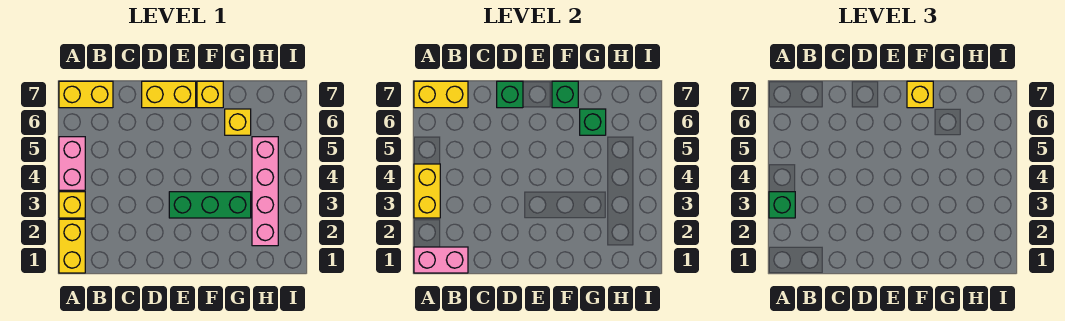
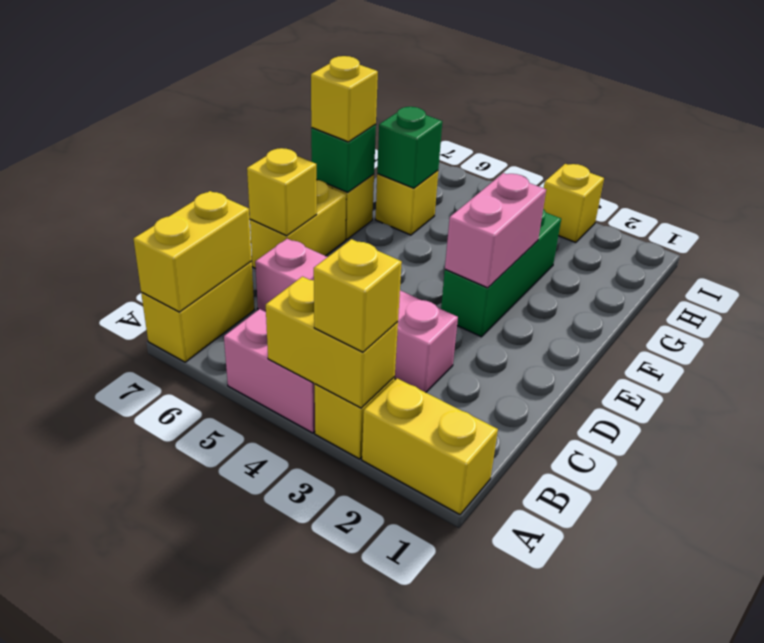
pink brick A1:B1 level 2 -> pink brick E3:F3 level 2
green brick A3 level 3 -> yellow brick A3 level 3
green brick D7 level 2 -> yellow brick D7 level 2
pink brick H2:H5 level 1 -> pink brick C3:C6 level 1
none -> yellow brick I3 level 1

